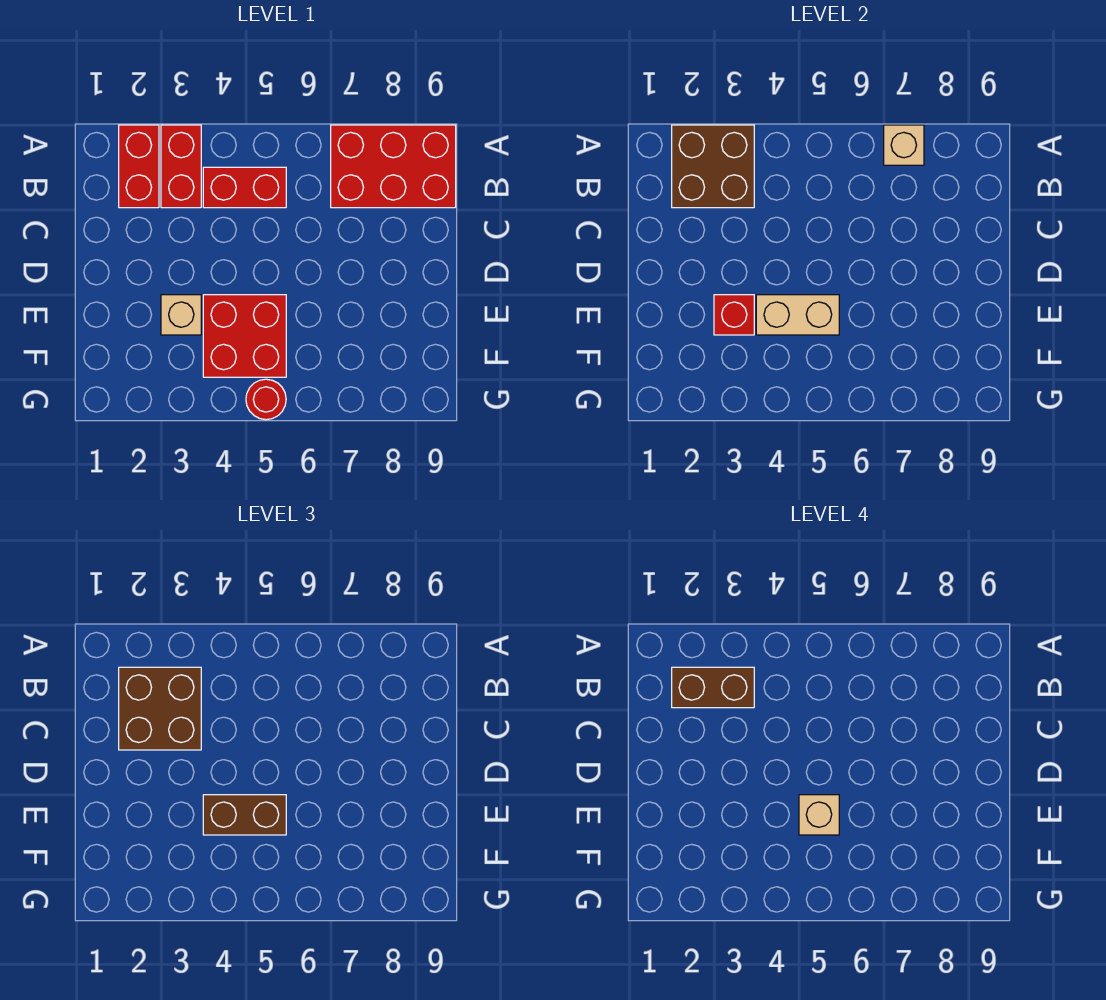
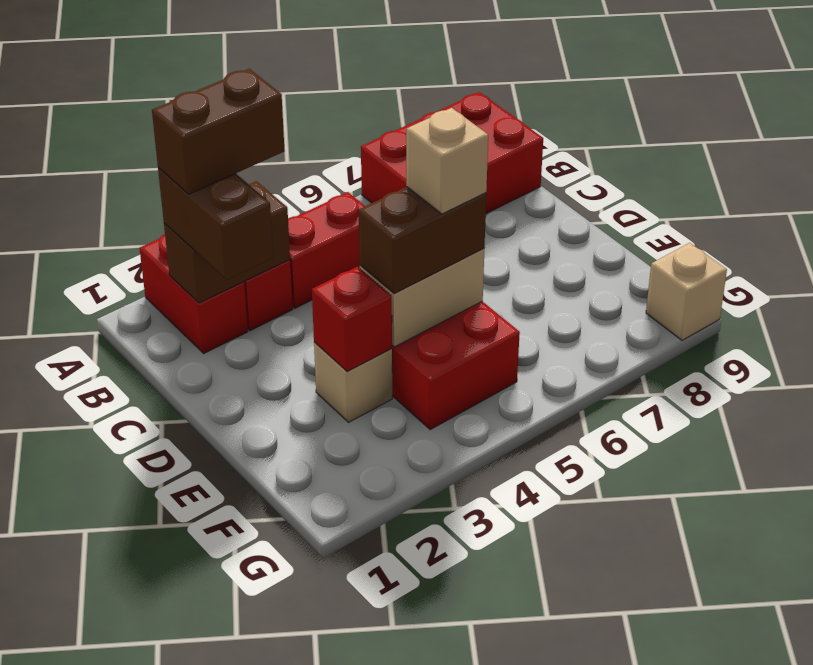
brown brick A2:B3 level 2 -> brown brick B2:B3 level 2
tan brick A7 level 2 -> tan brick G9 level 1
brown brick B2:C3 level 3 -> brown brick B2:C2 level 3
red round brick G5 level 1 -> none

